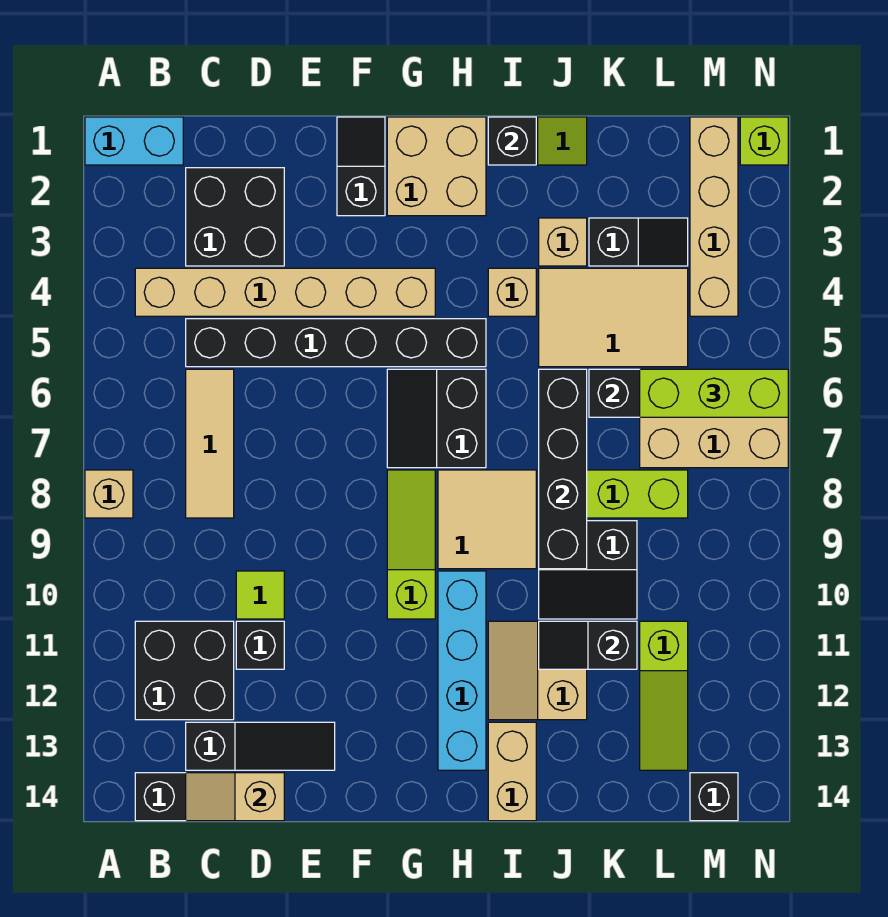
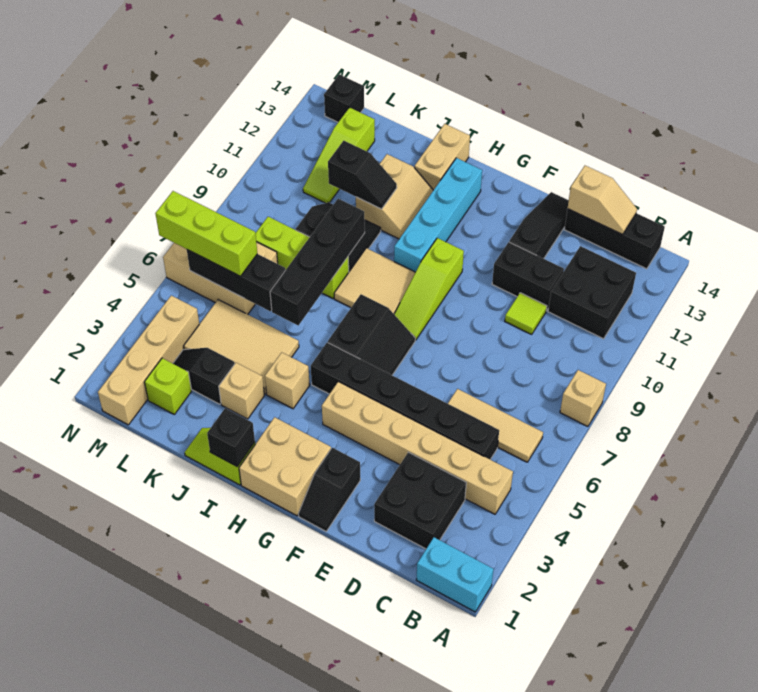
tan tile C6:C8 level 1 -> tan tile B6:D6 level 1
black slope C13:E13 level 1 top C -> black slope E12:E14 level 1 top 12
black brick D11 level 1 -> black brick D11:E11 level 1
lime slope L11:L13 level 1 top 11 -> lime slope L11:L13 level 1 top 13
lime brick N1 level 1 -> lime brick L2 level 1

